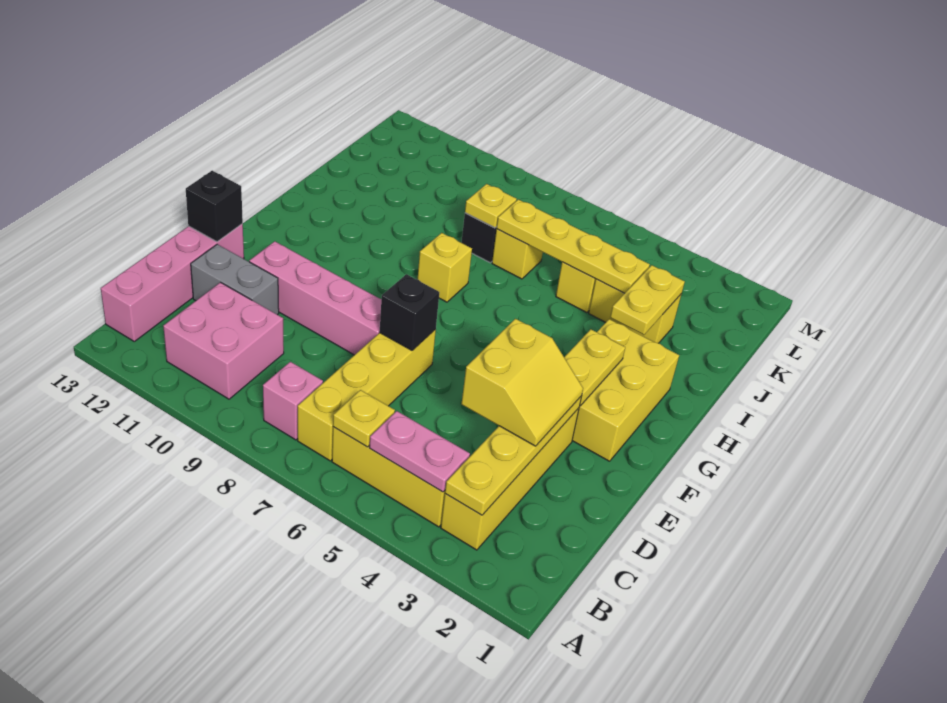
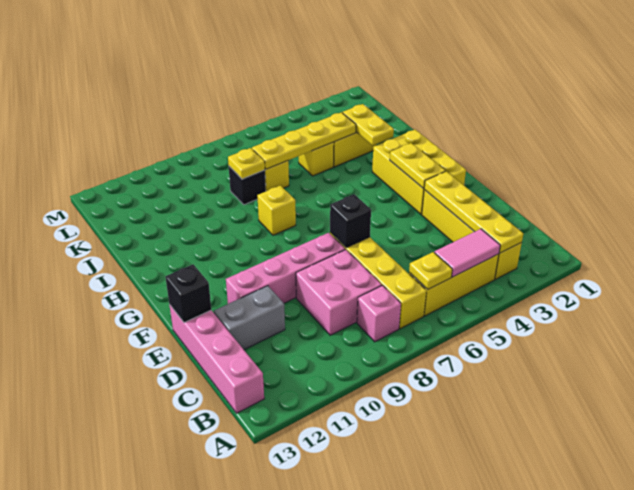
pink plate B4:B5 level 2 -> pink tile B4:B5 level 2
pink brick B10:C11 level 1 -> pink brick C8:D9 level 1
yellow slope D3:E4 level 3 top 4 -> none

